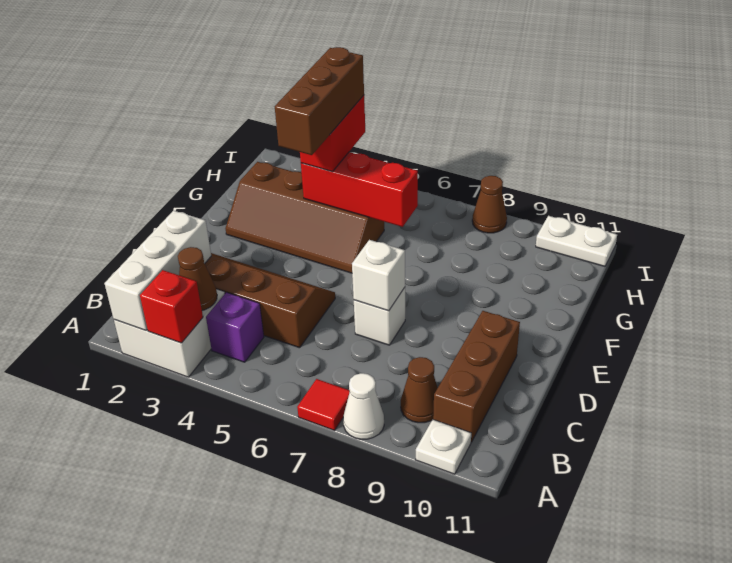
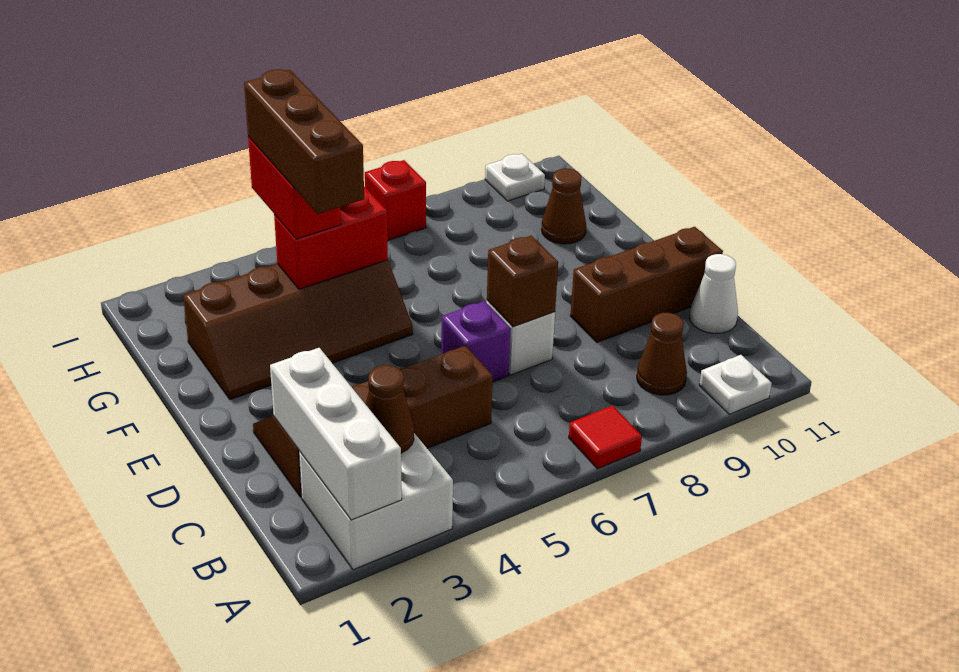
red brick A3 level 2 -> red brick I7 level 1
white cone A8 level 1 -> white cone C11 level 1
purple brick B4 level 1 -> purple brick D6 level 1
brown brick B10:D10 level 1 -> brown brick D9:D11 level 1
white brick D7 level 2 -> brown brick D7 level 2
red brick G4:G6 level 2 -> red brick G4:G5 level 2
brown cone I8 level 1 -> brown cone G10 level 1
white plate I10:I11 level 1 -> white plate I10 level 1

